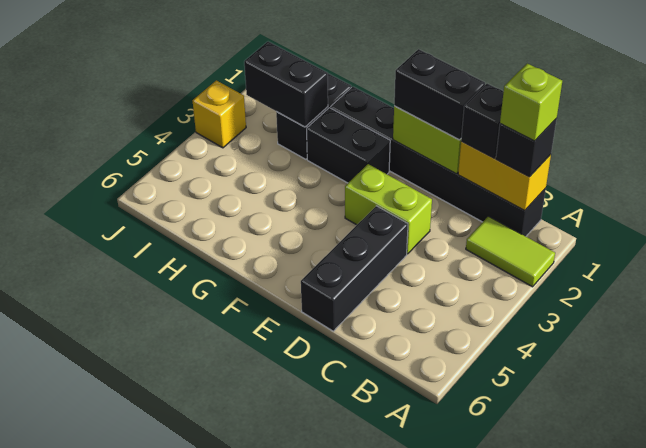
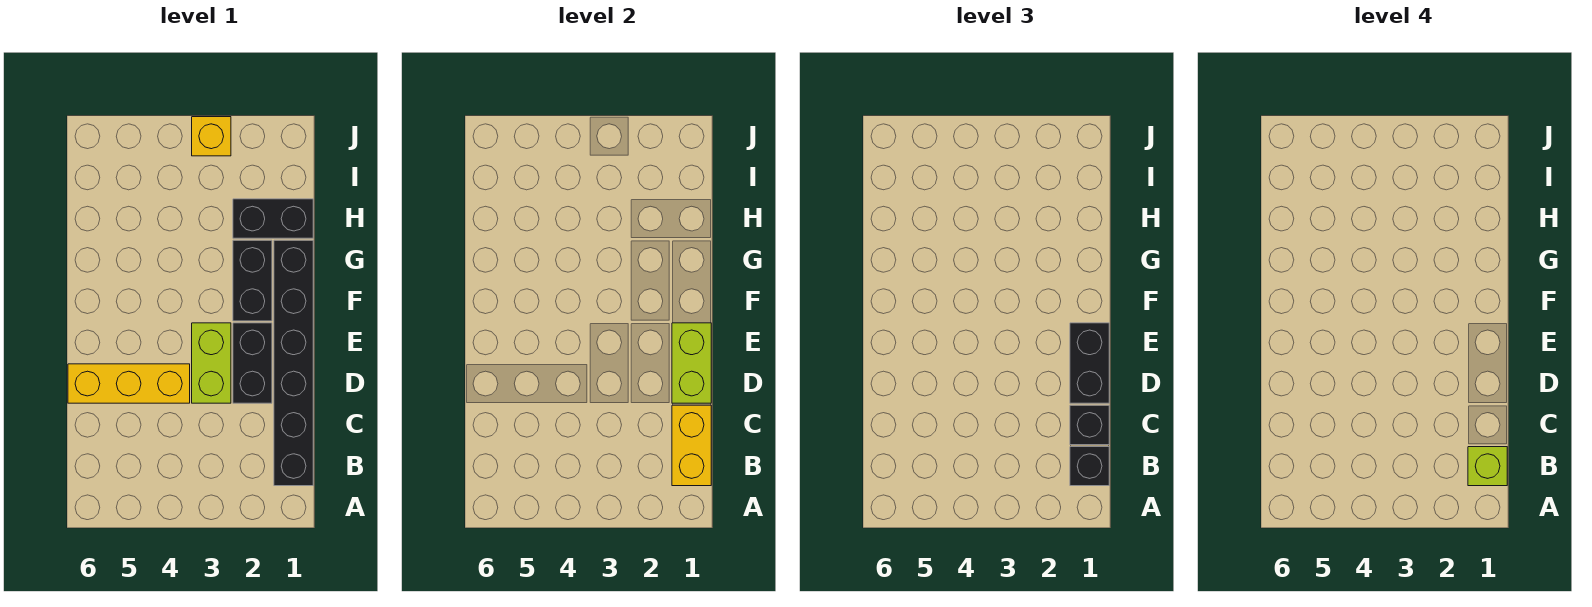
lime tile A2:B2 level 1 -> none
black brick D4:D6 level 1 -> yellow brick D4:D6 level 1
black brick H2:I2 level 2 -> black brick D2:E2 level 1

